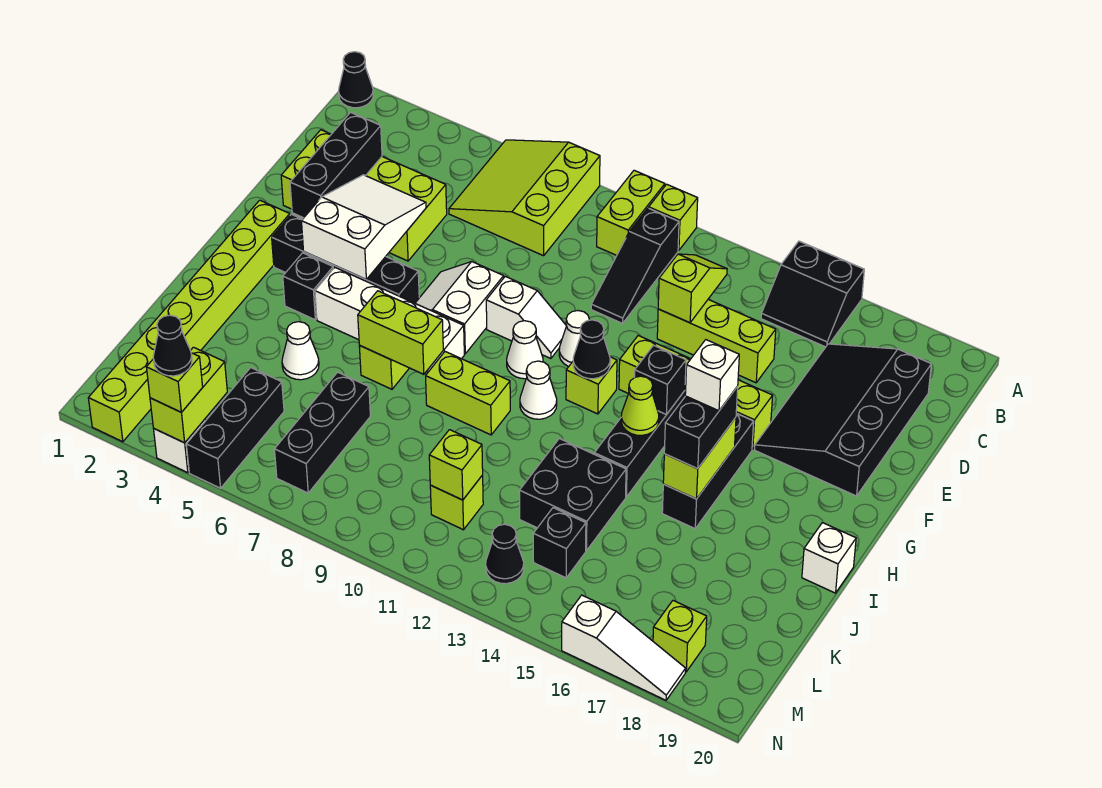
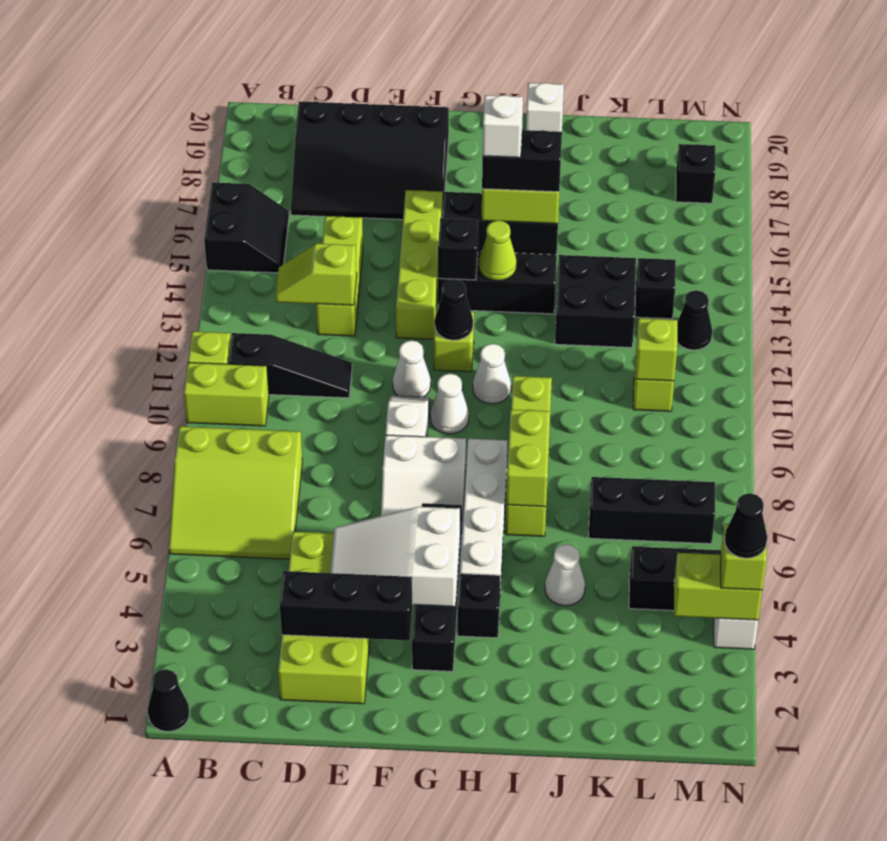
lime brick G2:N2 level 1 -> none
lime brick M18 level 1 -> black brick M18 level 1
white slope N16:N18 level 1 top 16 -> none

